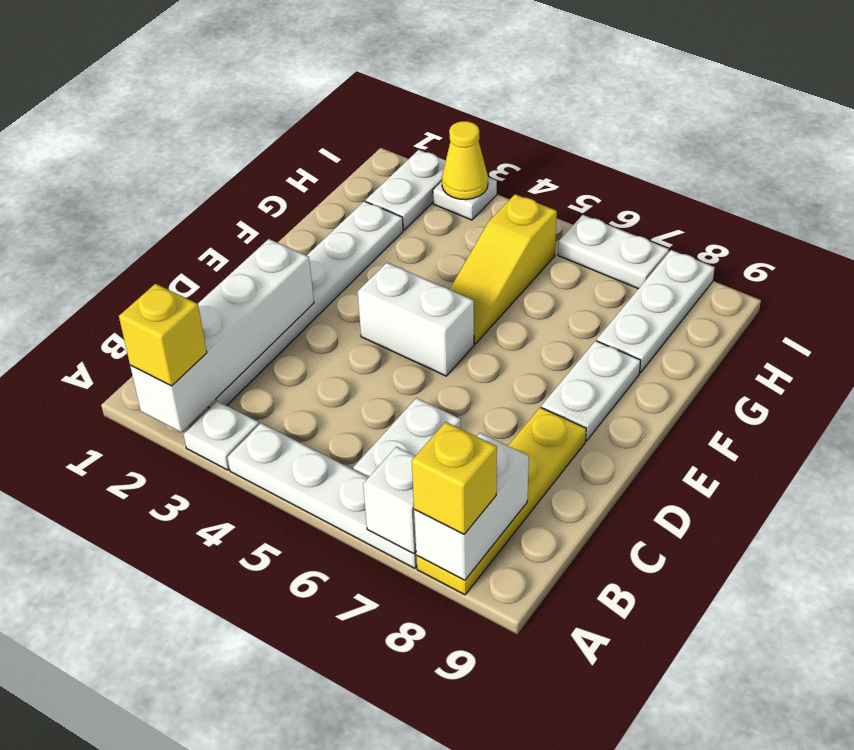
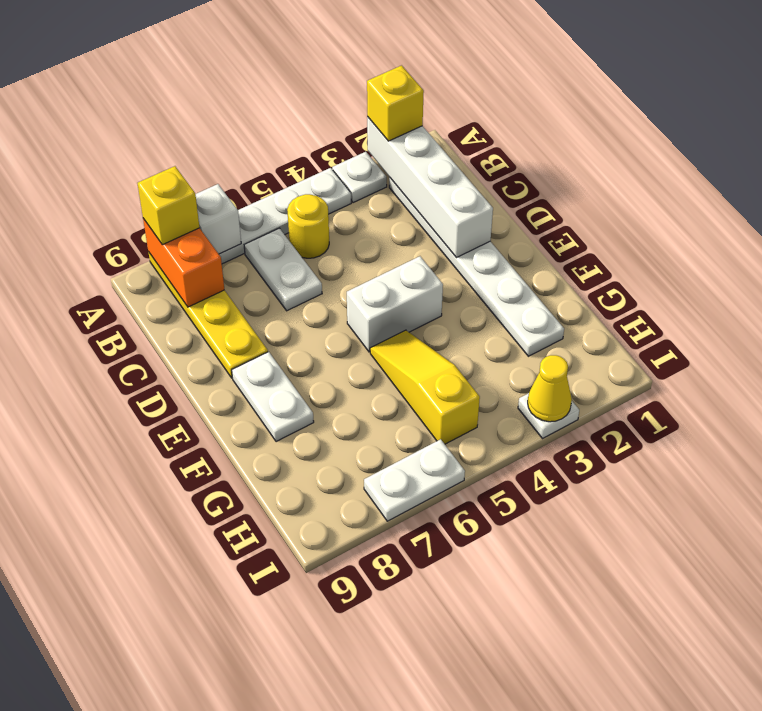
white brick A8:B8 level 2 -> orange brick A8:B8 level 2
none -> yellow round brick B5 level 1
white plate G8:I8 level 1 -> none
white plate H2:I2 level 1 -> none

